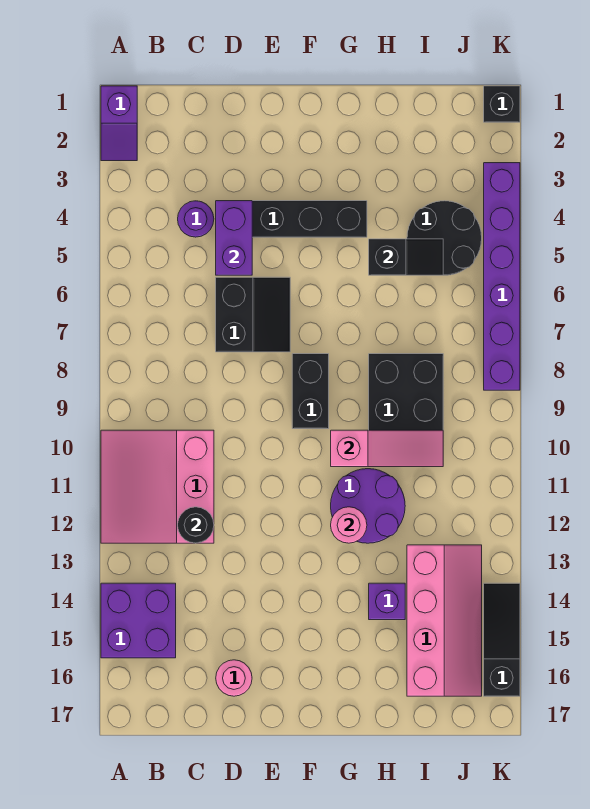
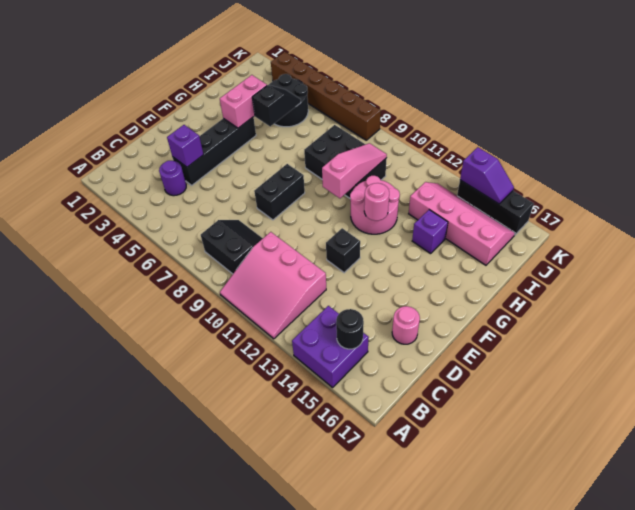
purple slope A1:A2 level 1 top 1 -> purple slope K14:K15 level 2 top 14
black round brick C12 level 2 -> black round brick B15 level 2
purple brick D4:D5 level 2 -> purple brick D4 level 2
black slope D6:E7 level 1 top D -> black slope B8:C9 level 1 top B
black brick F8:F9 level 1 -> black brick E8:F8 level 1
none -> pink brick G4:H4 level 2
purple round brick G11:H12 level 1 -> pink round brick G11:H12 level 1
black brick K1 level 1 -> black brick E12 level 1
purple brick K3:K8 level 1 -> brown brick K3:K8 level 1
black slope K14:K16 level 1 top 16 -> black brick K14:K16 level 1

